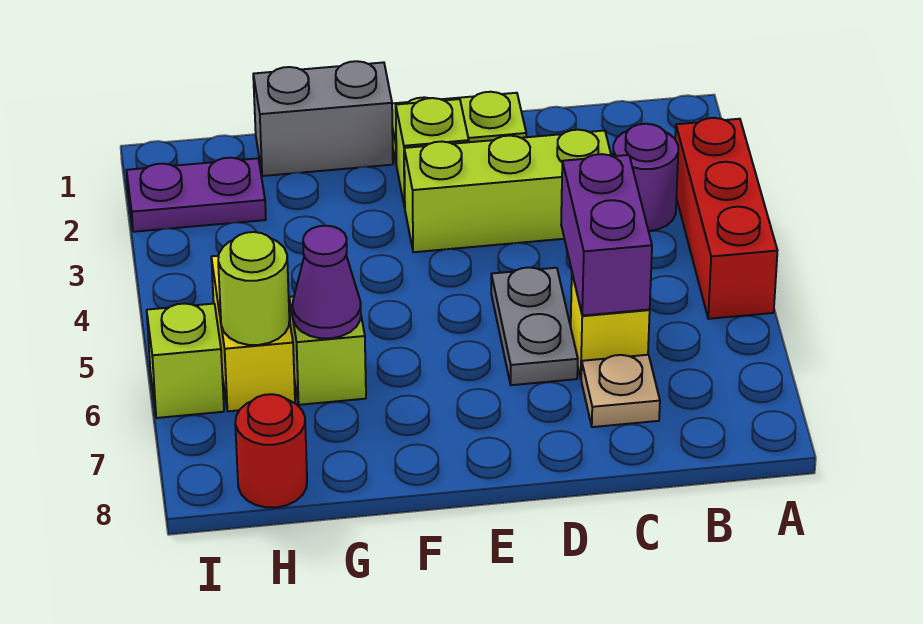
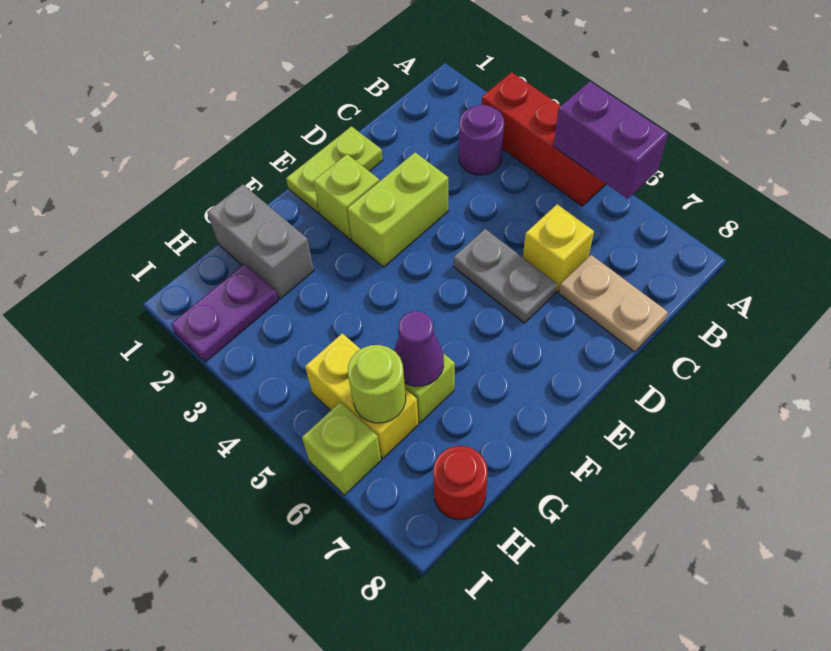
lime brick C3:E3 level 1 -> lime brick D3:E3 level 1
purple brick C5:C6 level 2 -> purple brick A5:A6 level 2
tan plate C7 level 1 -> tan plate C7:C8 level 1
grey brick F1:G1 level 1 -> grey brick G1:G2 level 1

